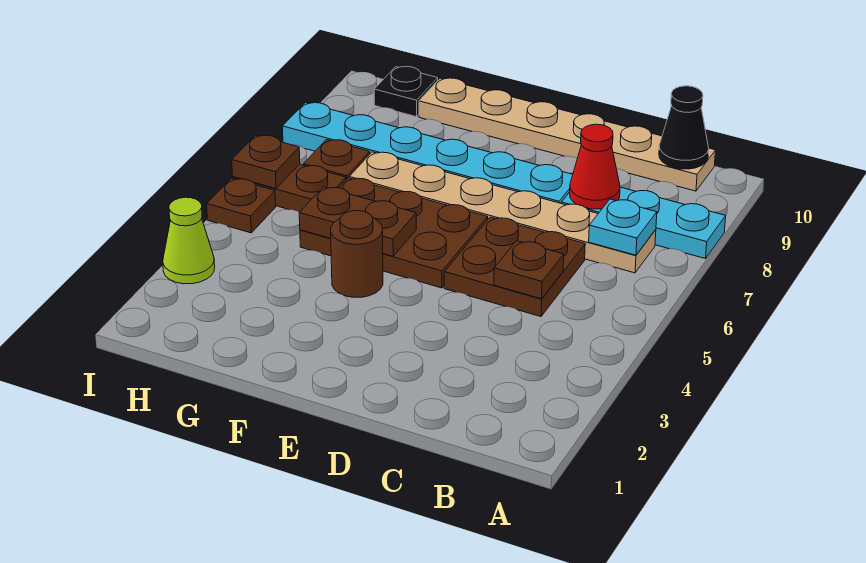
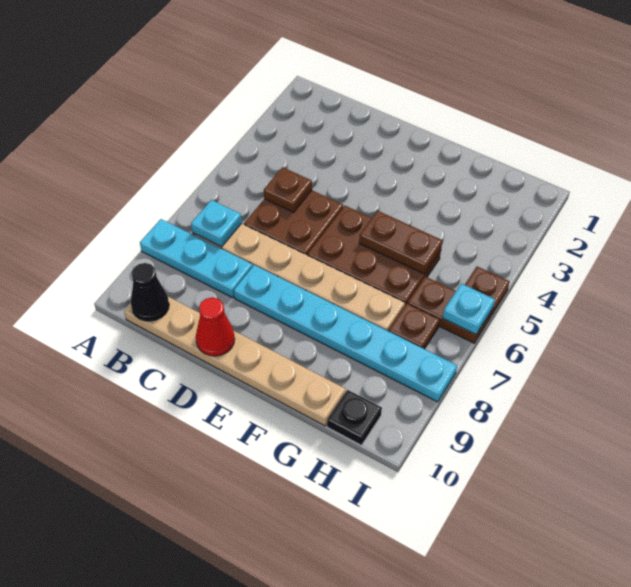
red cone C8 level 2 -> red cone D10 level 2
brown round brick F4 level 1 -> none
lime cone I3 level 1 -> none
brown plate I6 level 2 -> cyan plate I6 level 2

